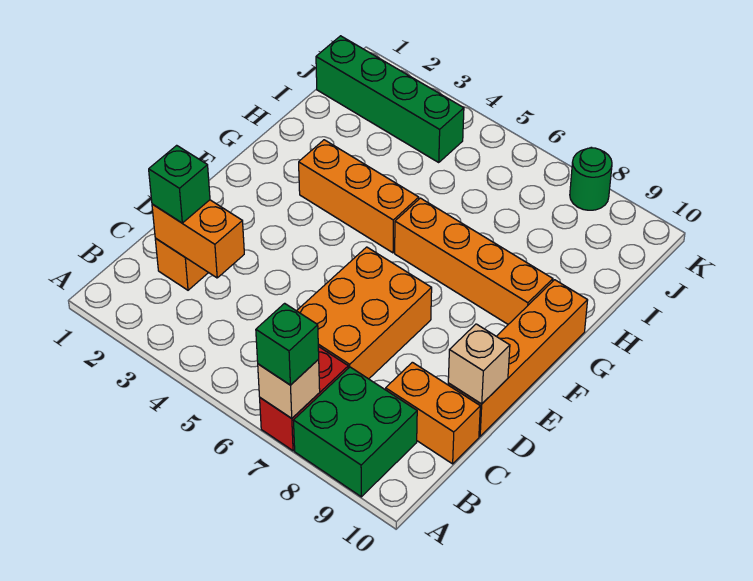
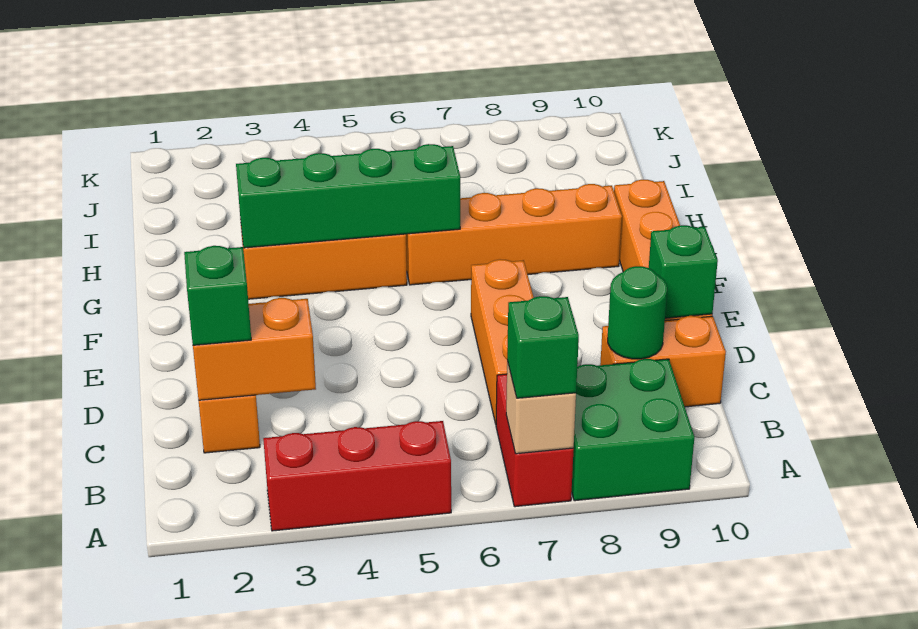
none -> red brick A3:A5 level 1
orange brick C6:E7 level 1 -> orange brick C7:E7 level 1
tan brick D10 level 2 -> green brick D10 level 2
green brick J1:J4 level 1 -> green brick G3:G6 level 2
green round brick K8 level 1 -> green round brick C9 level 2

